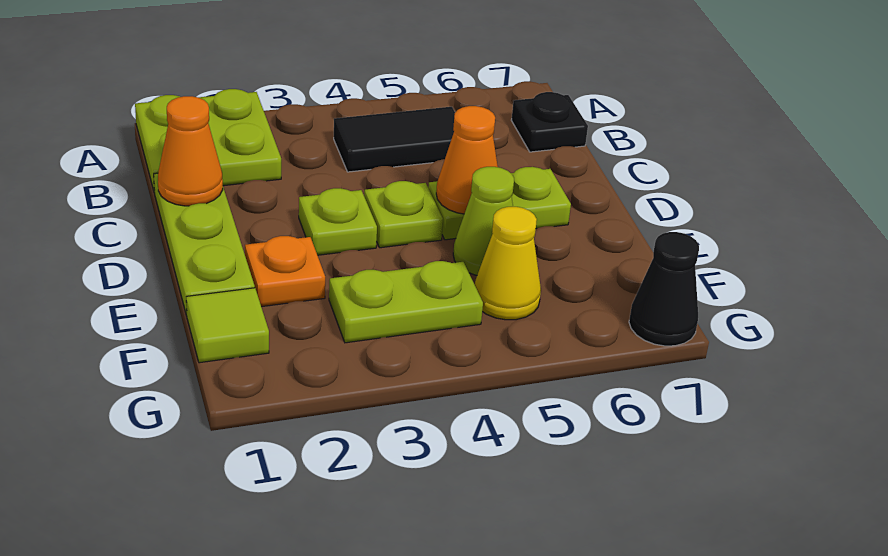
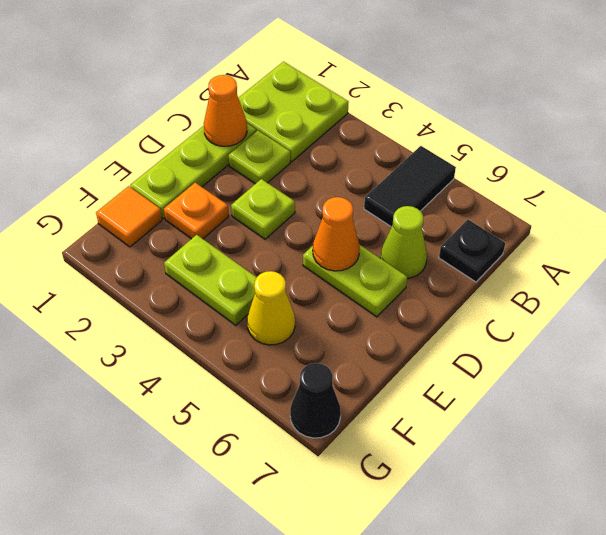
black tile B4:B5 level 1 -> black tile A5:B5 level 1
lime plate D4 level 1 -> lime plate C2 level 1
lime cone E5 level 1 -> lime cone C6 level 1
lime tile F1 level 1 -> orange tile F1 level 1

